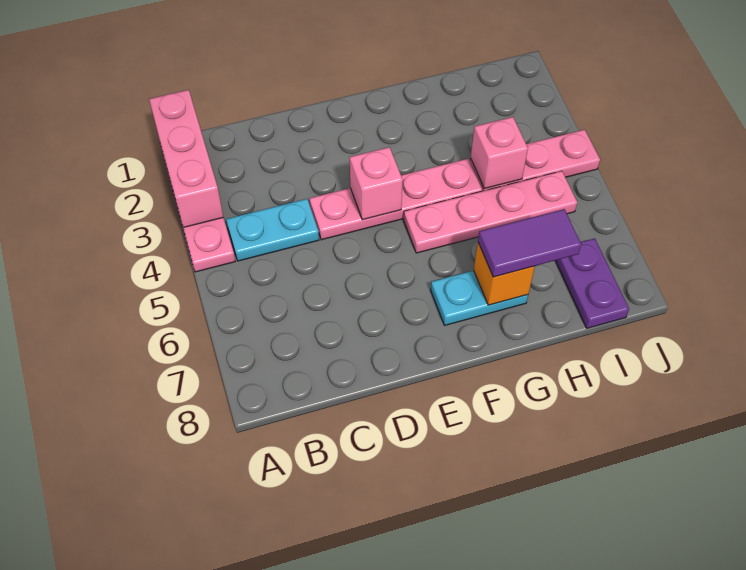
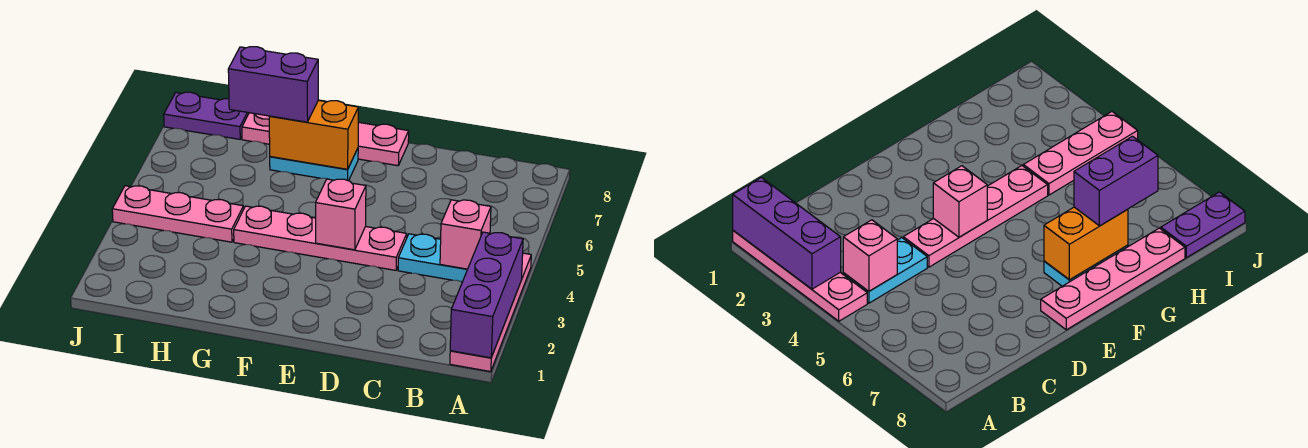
pink brick A1:A3 level 2 -> purple brick A1:A3 level 2
pink plate F5:I5 level 1 -> pink plate E8:H8 level 1
orange brick G7 level 2 -> orange brick F7:G7 level 2
purple tile G7:H7 level 3 -> purple brick G7:H7 level 3
pink brick H4 level 2 -> pink brick B4 level 2
purple plate I7:I8 level 1 -> purple plate I8:J8 level 1

